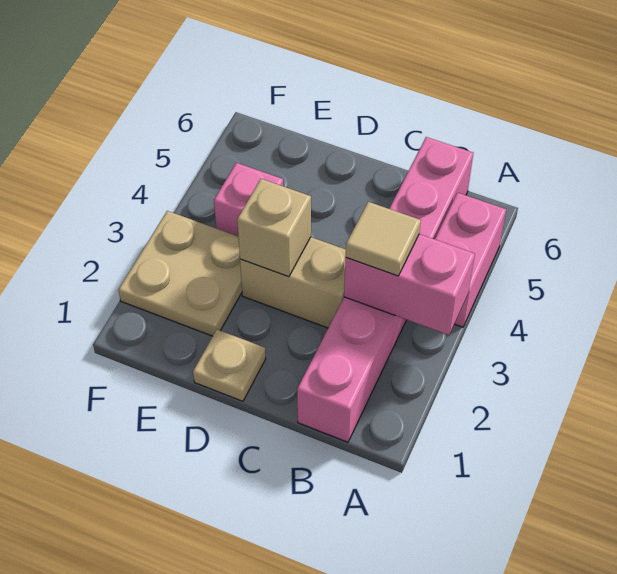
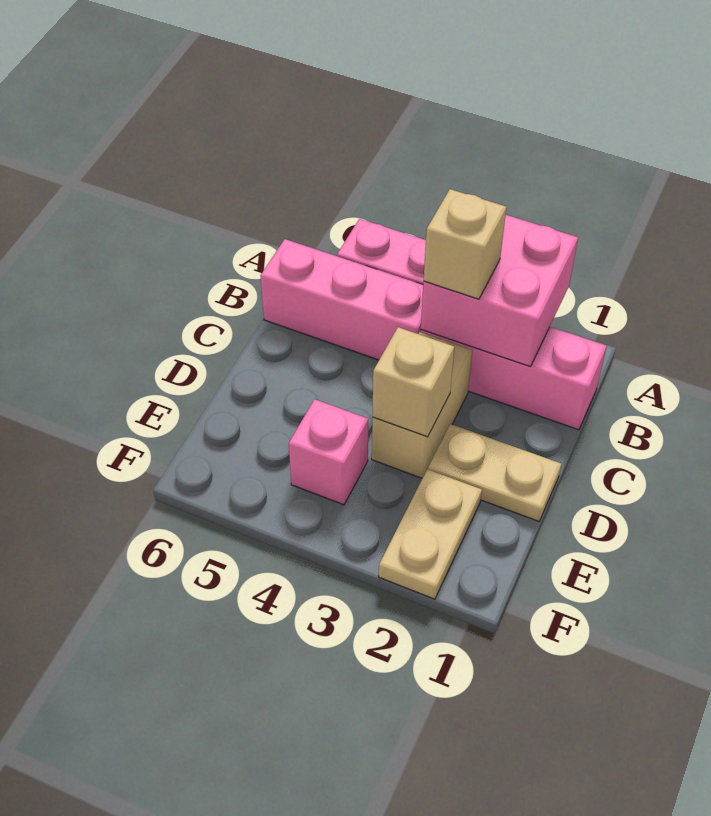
pink brick A3:B3 level 2 -> pink brick A2:B3 level 2
tan tile B3 level 3 -> tan brick B3 level 3
tan plate D1 level 1 -> tan plate D1:D2 level 1
tan plate E2:F3 level 1 -> tan plate E2:F2 level 1

